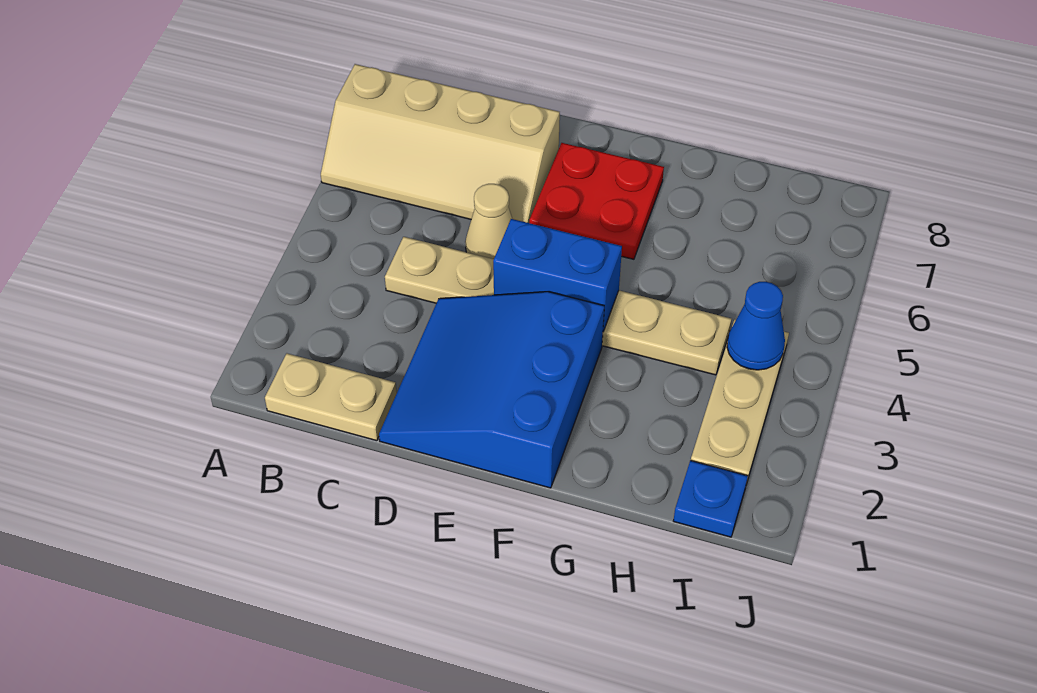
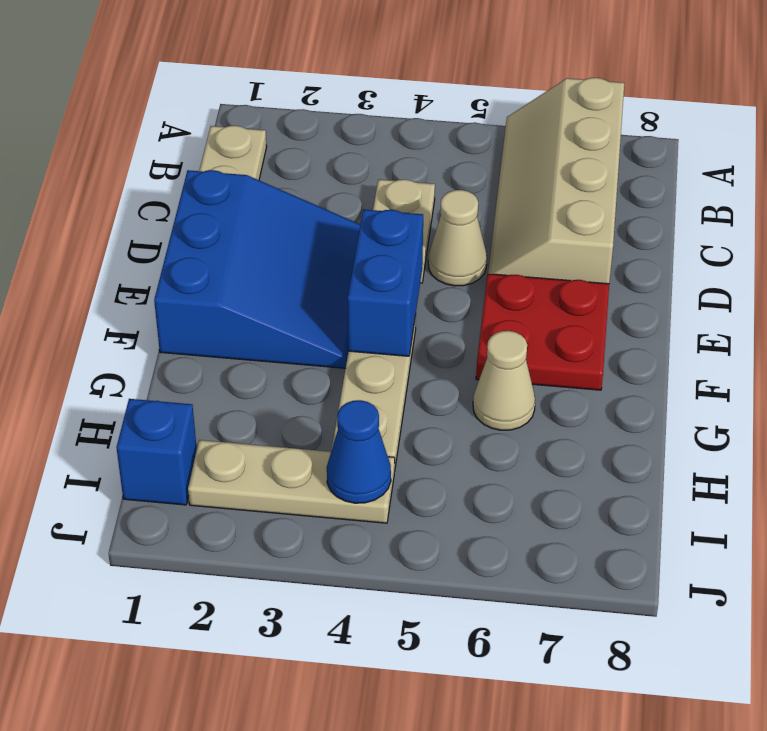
blue slope D1:F3 level 1 top F -> blue slope D1:F3 level 1 top 1
none -> tan cone G6 level 1
blue plate I1 level 1 -> blue brick I1 level 1

